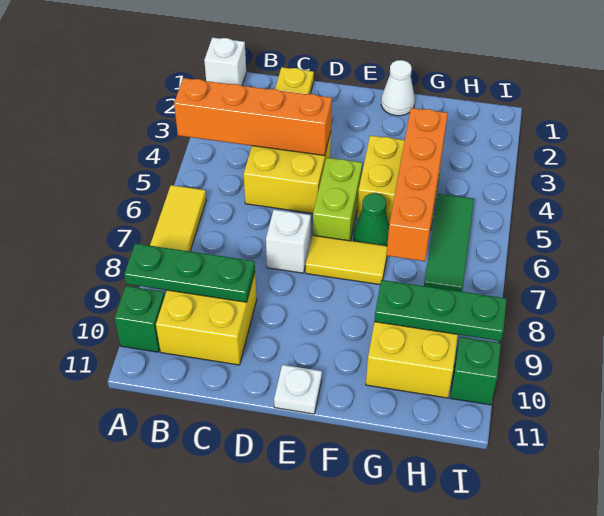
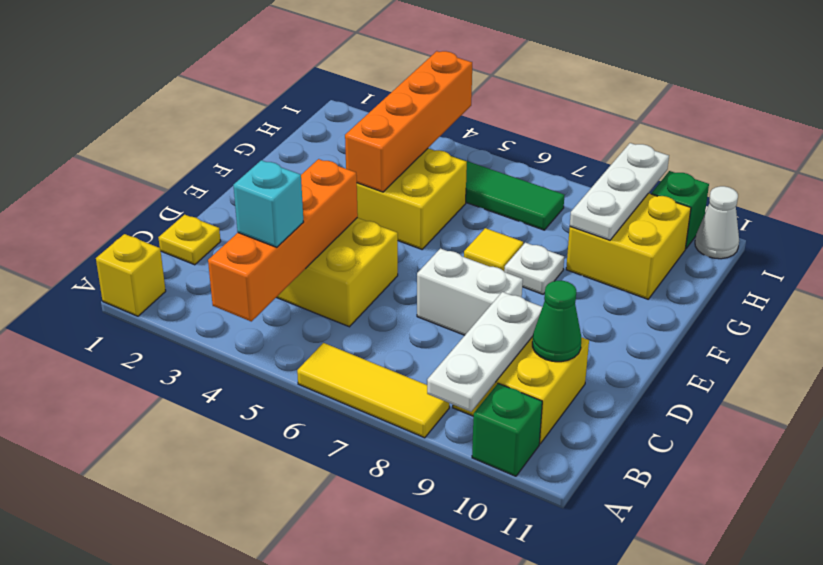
white brick A1 level 1 -> yellow brick A1 level 1
green plate A9:C9 level 2 -> white plate A9:C9 level 2
none -> cyan brick B4 level 3
white brick D7 level 1 -> white brick D7:D8 level 1
lime brick E5:E6 level 1 -> none
yellow tile E7:F7 level 1 -> yellow tile F7 level 1
white plate E11 level 1 -> white plate F8 level 1
white cone F1 level 1 -> white cone I11 level 1
green cone F6 level 1 -> green cone C10 level 2
orange brick G4:G7 level 2 -> orange brick F4:I4 level 2
green plate G9:I9 level 2 -> white plate G9:I9 level 2

